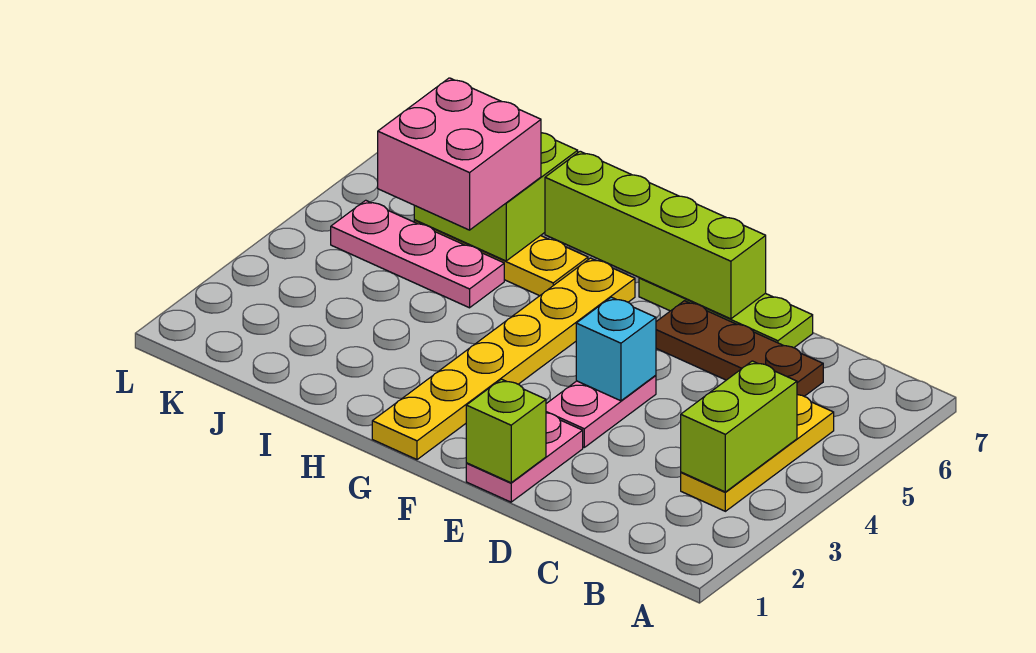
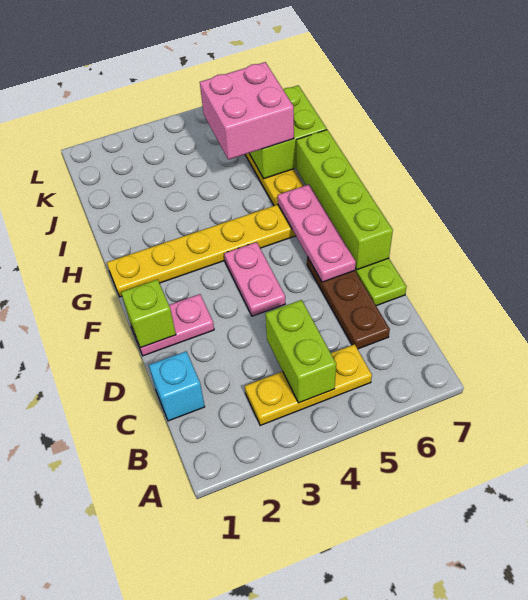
lime brick B3:B4 level 2 -> lime brick B4:C4 level 2
pink plate E3:E4 level 1 -> pink plate E4:F4 level 1
cyan brick E4 level 2 -> cyan brick C1 level 1
pink plate I5:K5 level 1 -> pink plate E6:G6 level 2

